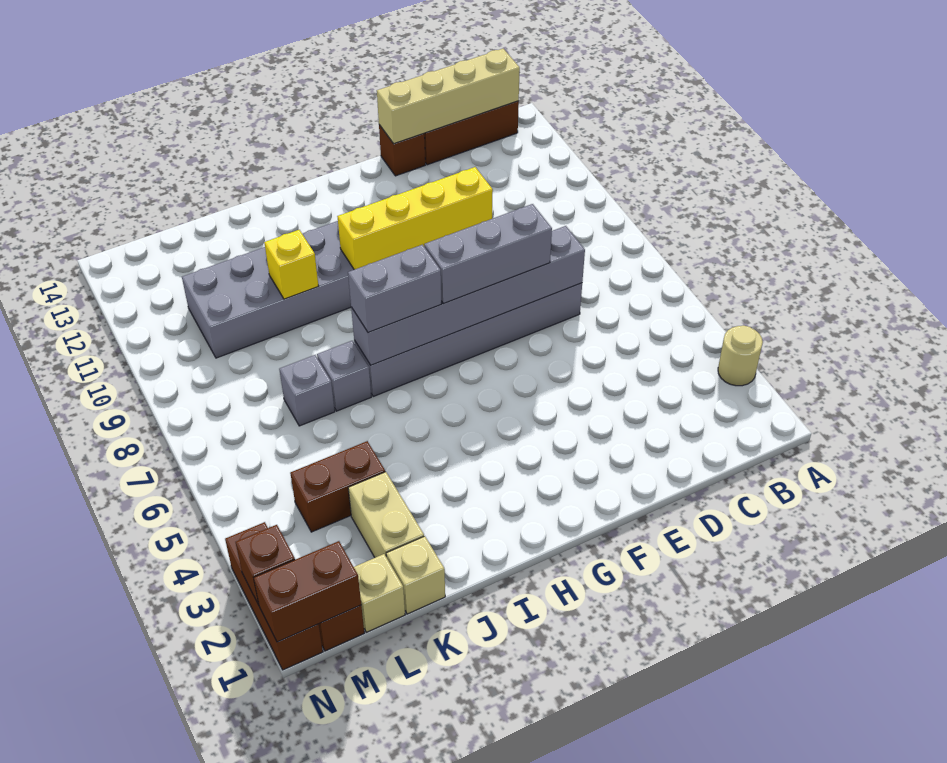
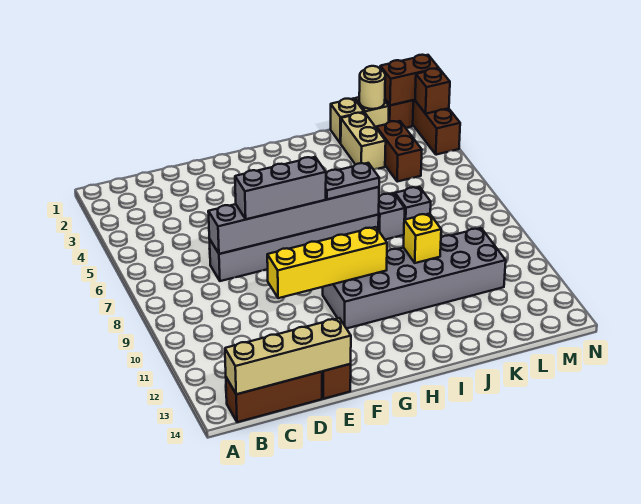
tan round brick A3 level 1 -> tan round brick L1 level 2
grey brick H7:I7 level 3 -> grey plate H7:I7 level 3
brown brick K4:L4 level 1 -> brown brick L3:L4 level 1

